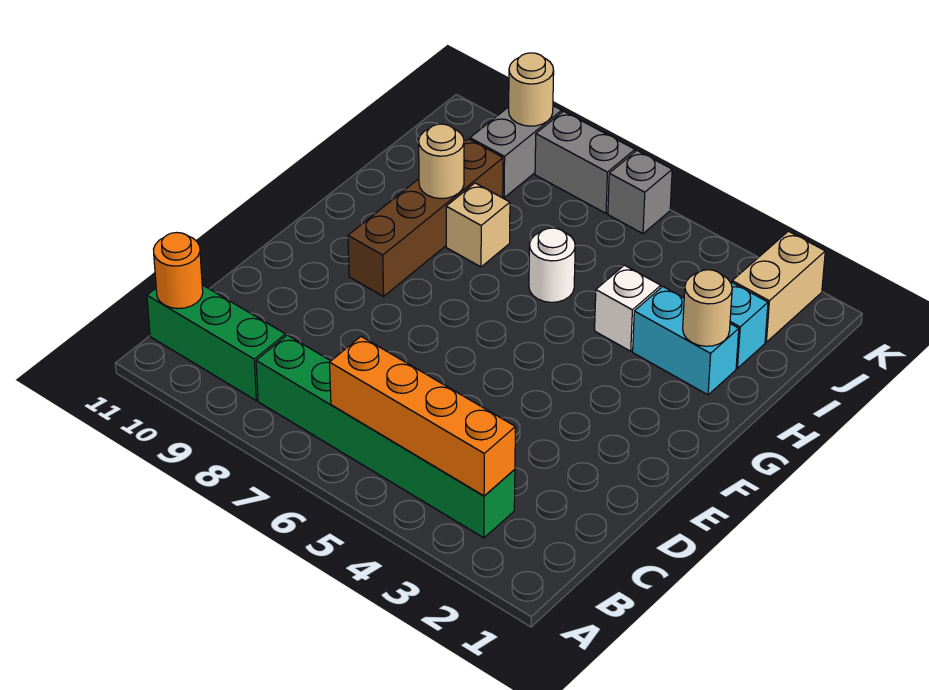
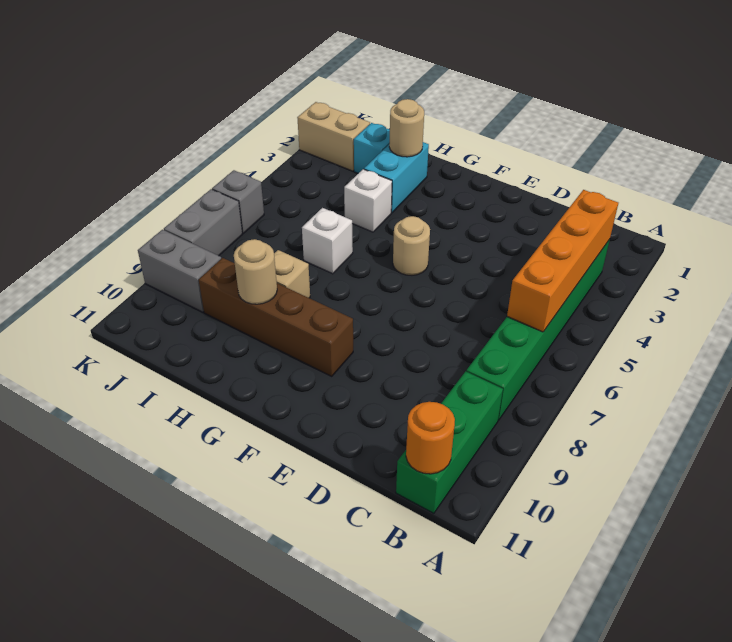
white round brick H6 level 1 -> white brick H6 level 1
tan round brick K9 level 2 -> tan round brick F5 level 1

